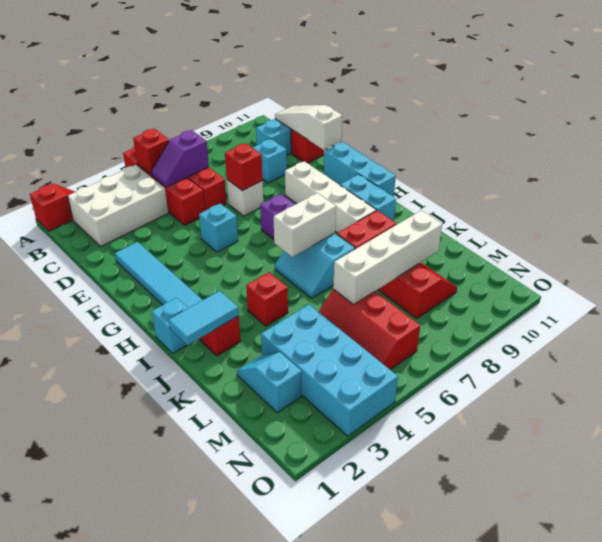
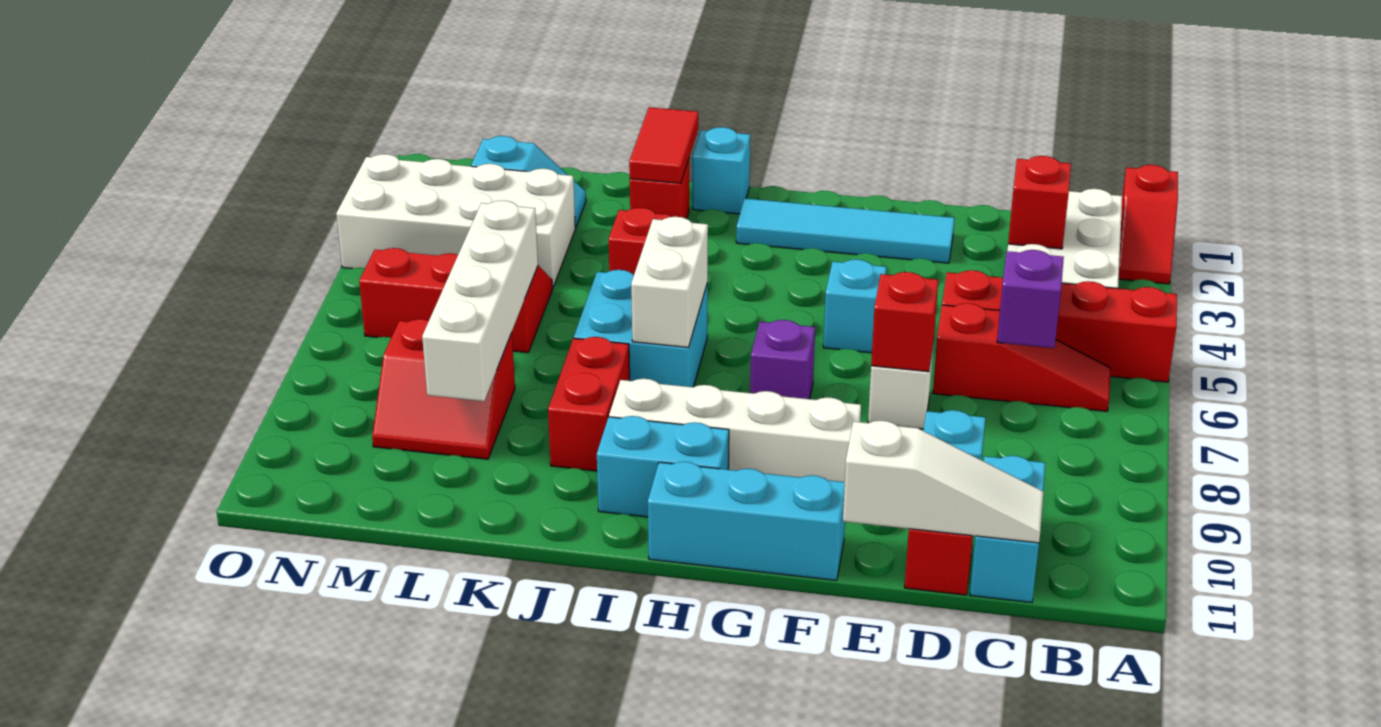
red brick B5 level 2 -> red brick C3 level 2
cyan slope I6:J7 level 1 top 7 -> cyan brick I6:J7 level 1
cyan tile J1:J2 level 2 -> red tile J1:J2 level 2
cyan brick L3:O4 level 1 -> white brick L3:O4 level 1

